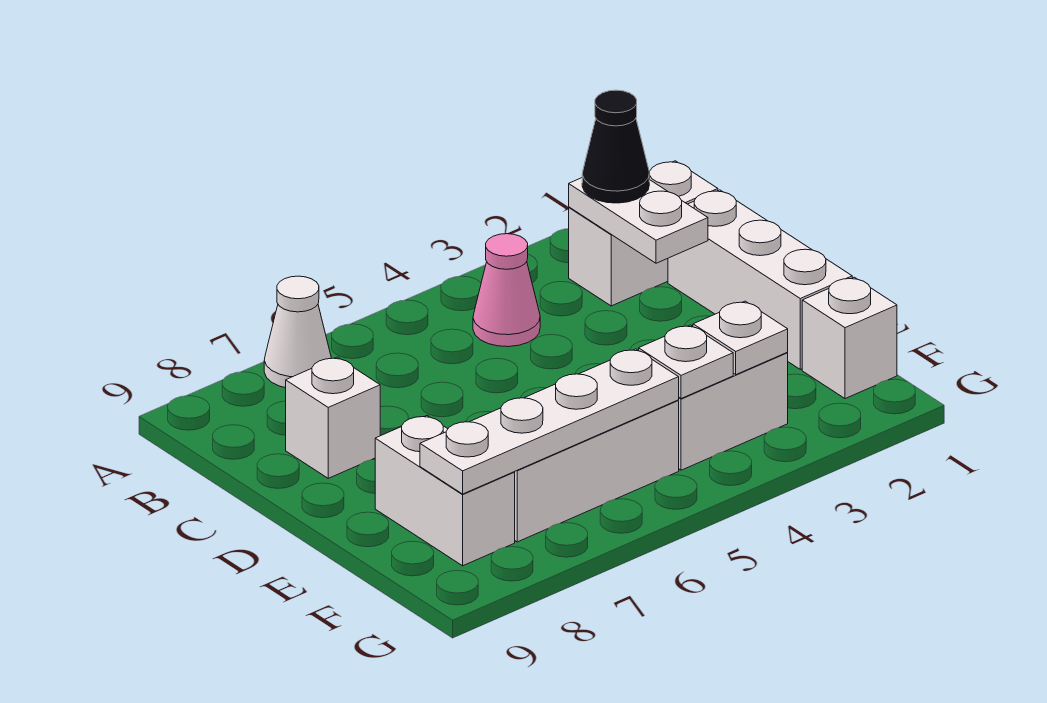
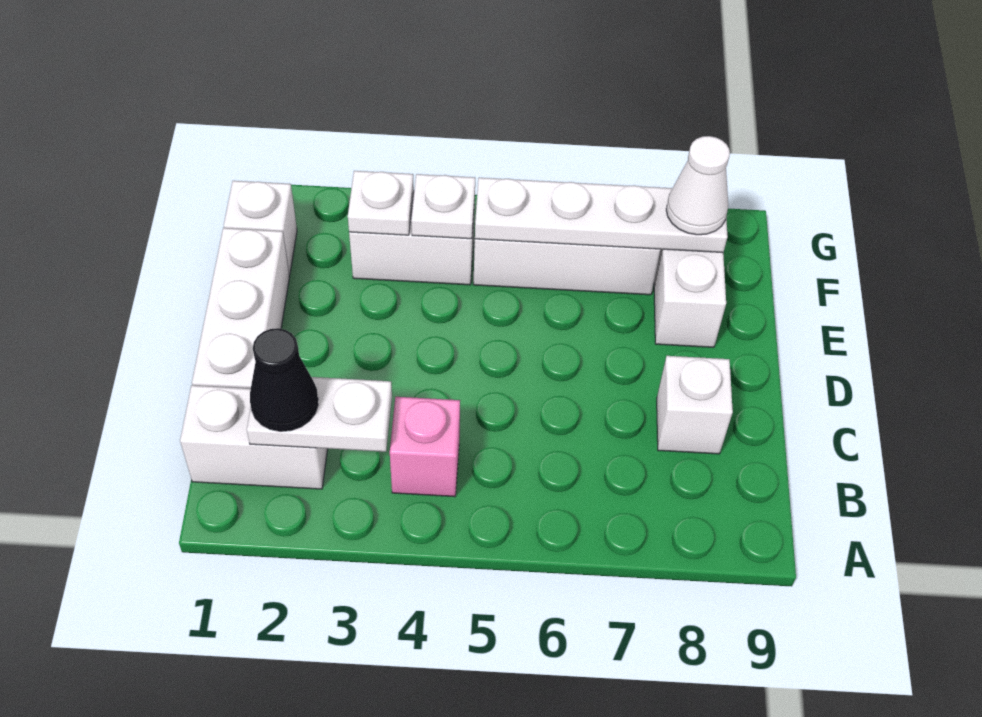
white cone A7 level 1 -> white cone F8 level 3
white plate B2:C2 level 2 -> white plate B2:B3 level 2
pink cone B4 level 1 -> pink brick B4 level 1

